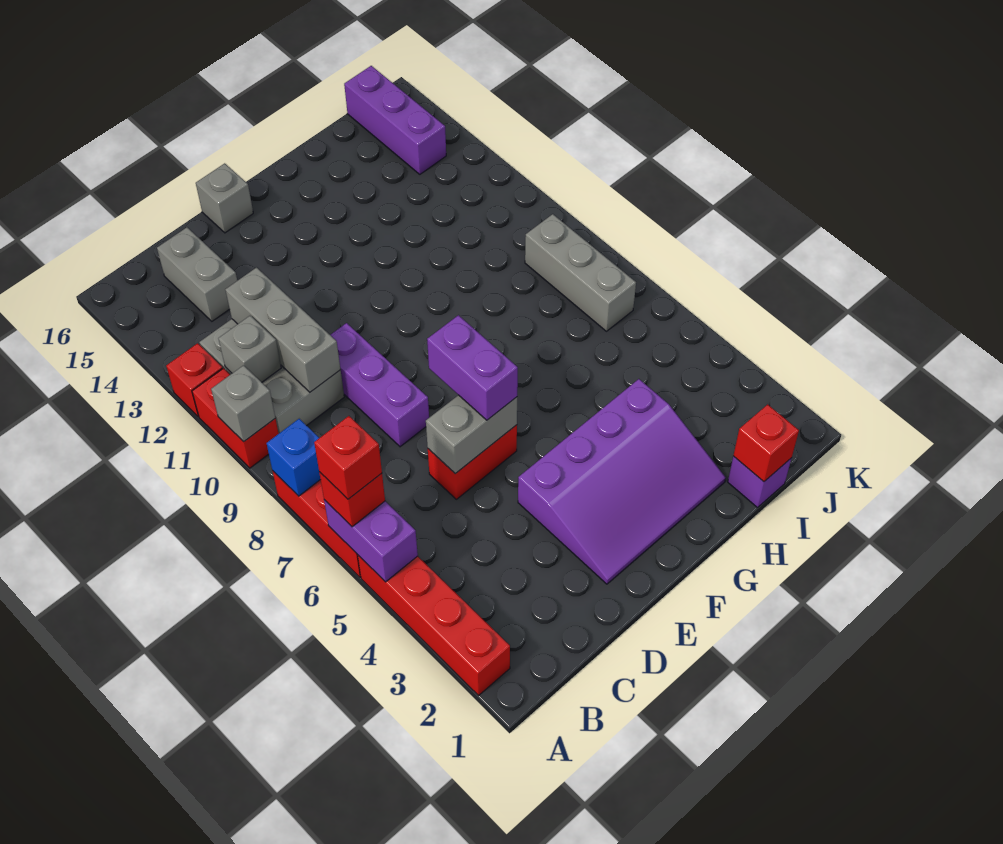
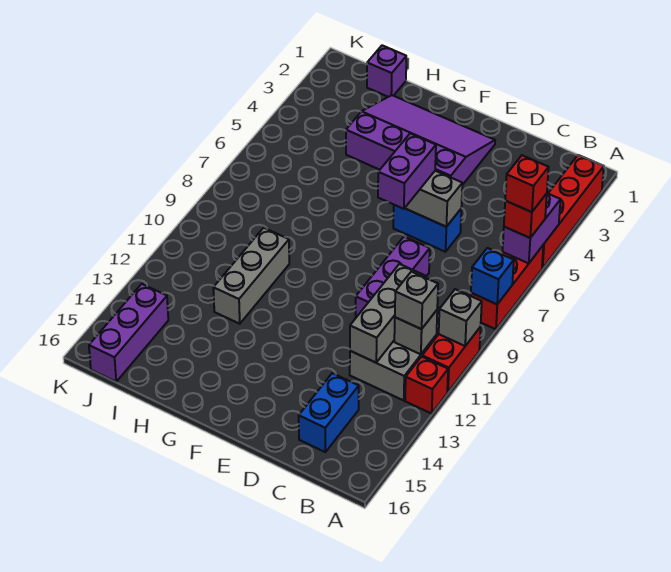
grey brick C14:C15 level 1 -> blue brick C14:C15 level 1
red brick D6:E6 level 1 -> blue brick D6:E6 level 1
grey brick E16 level 1 -> grey brick B11 level 3
red brick I1 level 2 -> none
grey brick J7:J9 level 1 -> grey brick H10:H12 level 1

